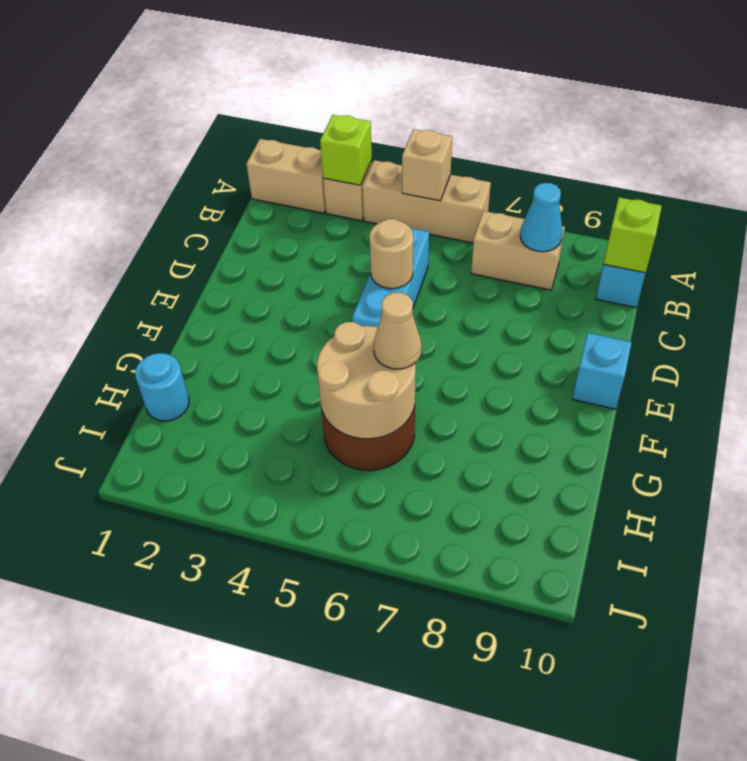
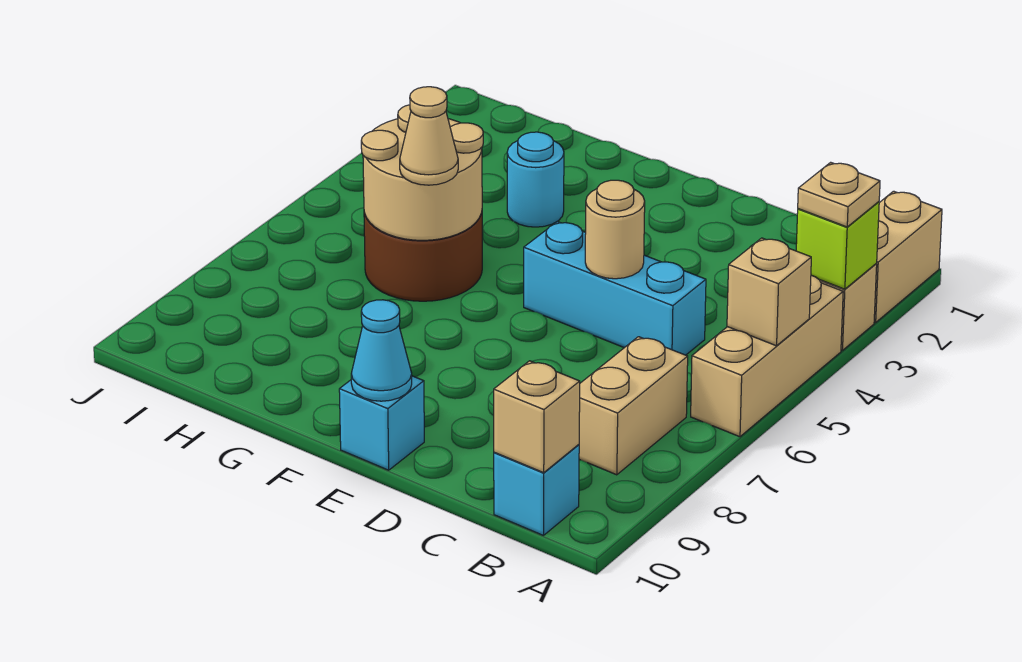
none -> tan plate A3 level 3
cyan cone B8 level 2 -> cyan cone E10 level 2
lime brick B10 level 2 -> tan brick B10 level 2
cyan round brick H1 level 1 -> cyan round brick G3 level 1

